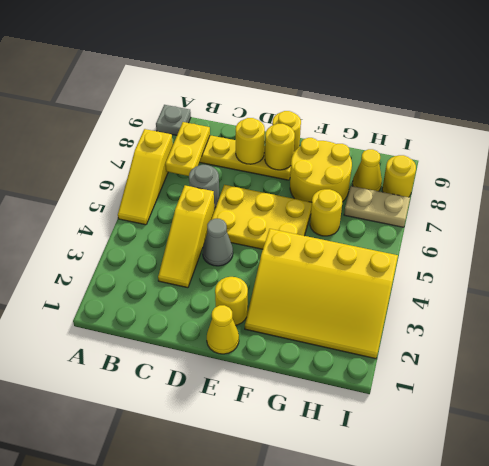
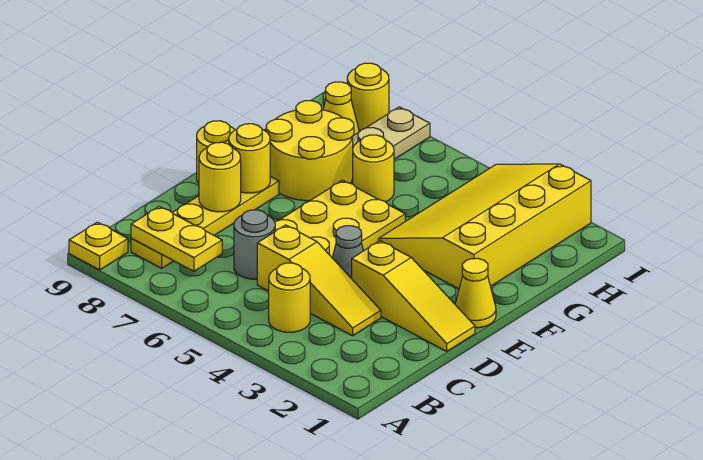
yellow slope A5:A7 level 1 top 7 -> yellow slope D1:D3 level 1 top 3
grey plate A9 level 1 -> yellow plate A9 level 1
yellow round brick E2 level 1 -> yellow round brick B4 level 1
yellow slope F2:I4 level 1 top 4 -> yellow slope F2:I4 level 1 top 2

